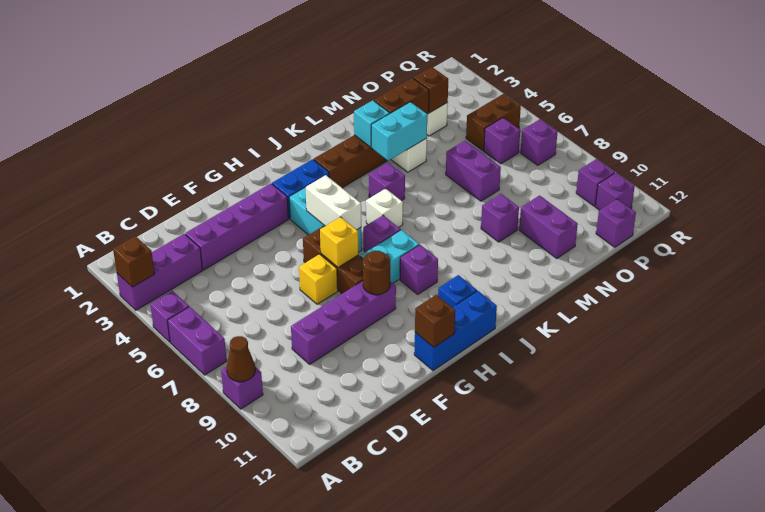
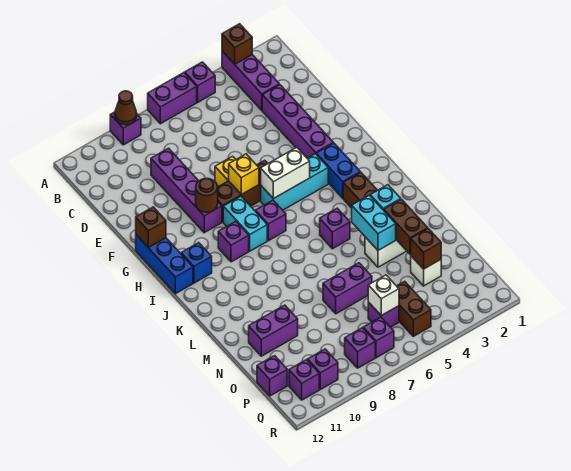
white brick J6 level 1 -> white brick P6 level 2
purple brick M9 level 1 -> purple brick Q8 level 1

